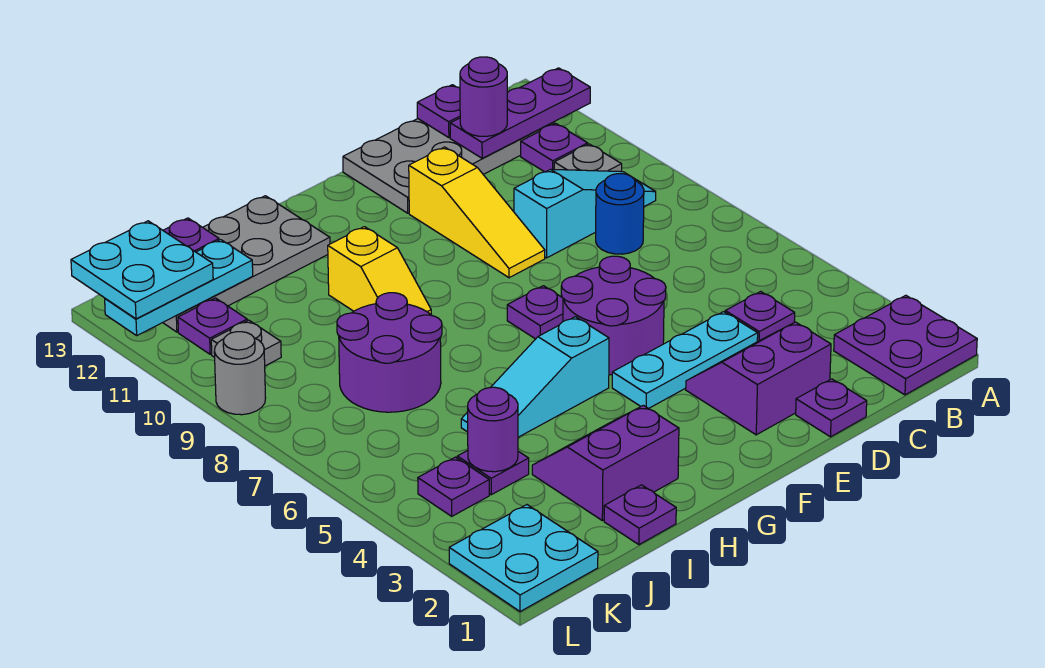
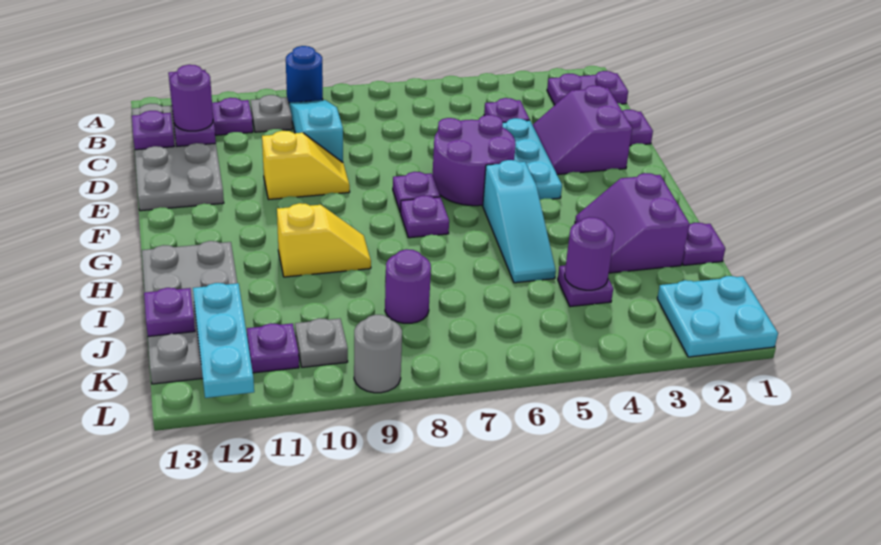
purple plate A1:B2 level 1 -> purple plate B1:B2 level 1
blue round brick C8 level 1 -> blue round brick A9 level 1
yellow slope E9:E11 level 1 top 11 -> yellow slope E9:E10 level 1 top 10
purple round brick I7:J8 level 1 -> purple round brick J8 level 1
purple plate K4 level 1 -> purple plate G7 level 1
cyan plate K12:L13 level 3 -> none

